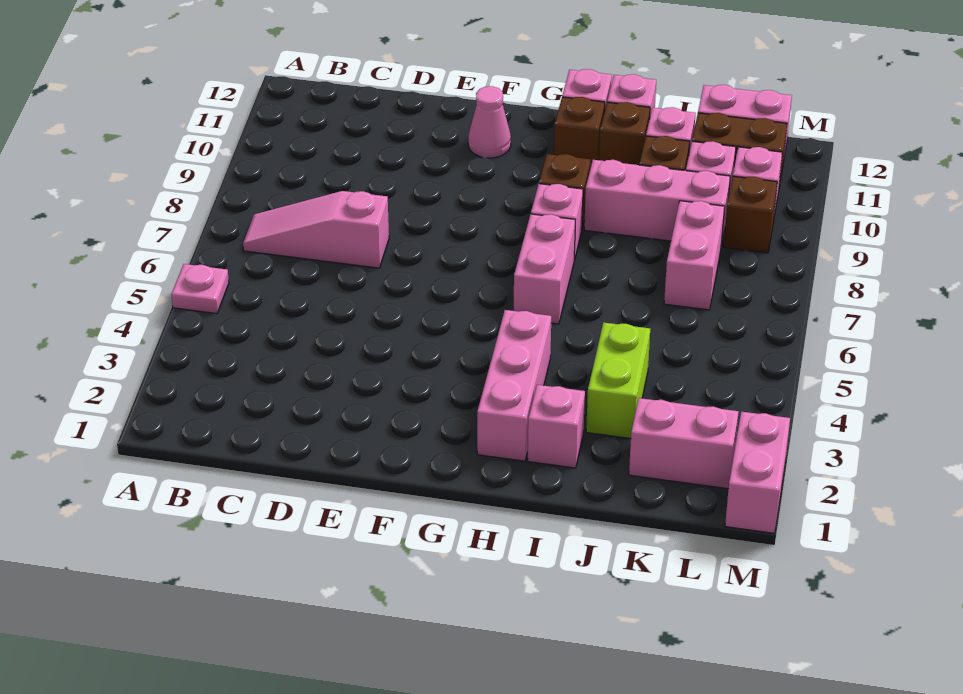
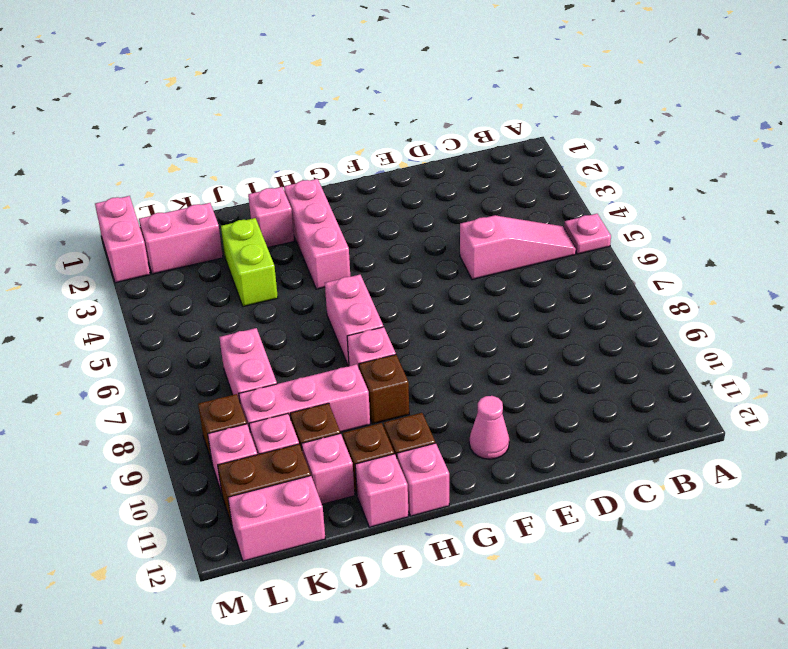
pink slope B7:D7 level 1 top D -> pink slope B5:D5 level 1 top D

